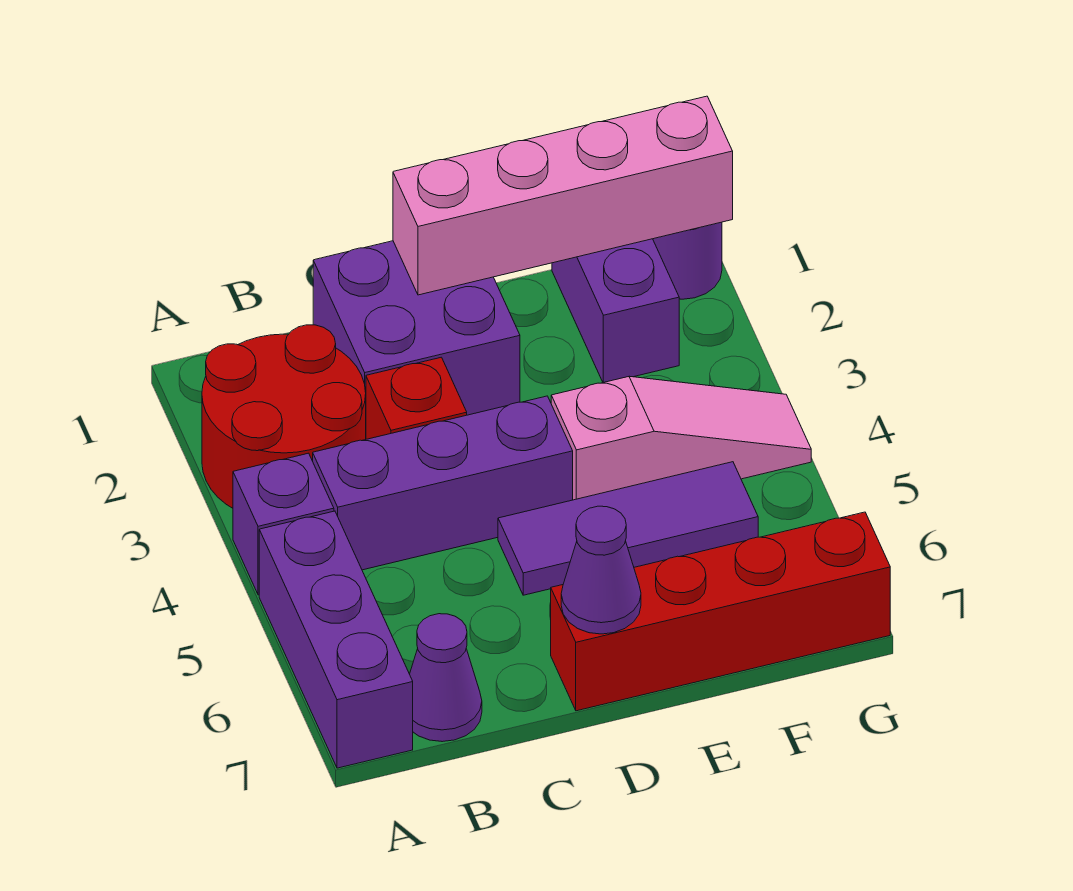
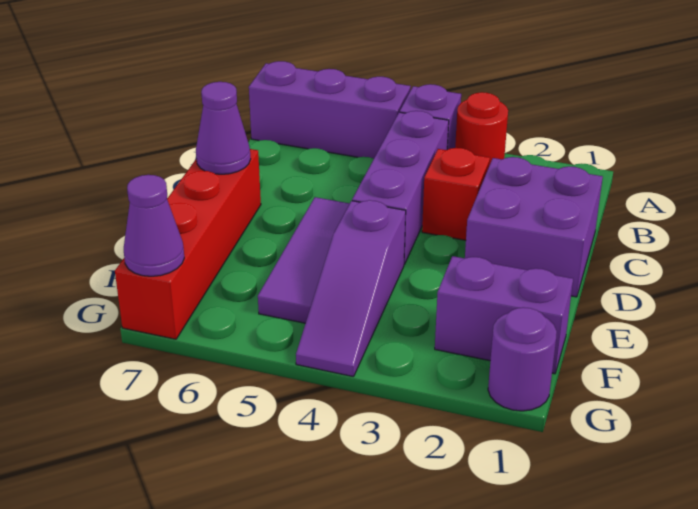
red round brick A2:B3 level 1 -> red round brick A3 level 1
purple cone B7 level 1 -> purple cone G7 level 2
pink brick D1:G1 level 2 -> none
pink slope E4:G4 level 1 top E -> purple slope E4:G4 level 1 top E

